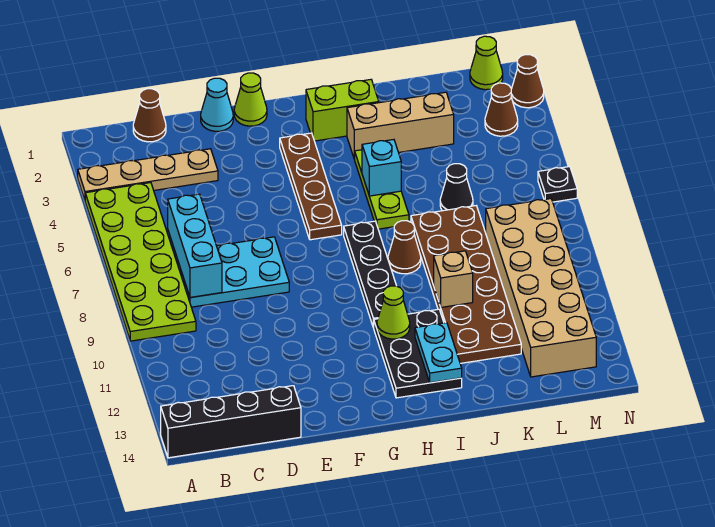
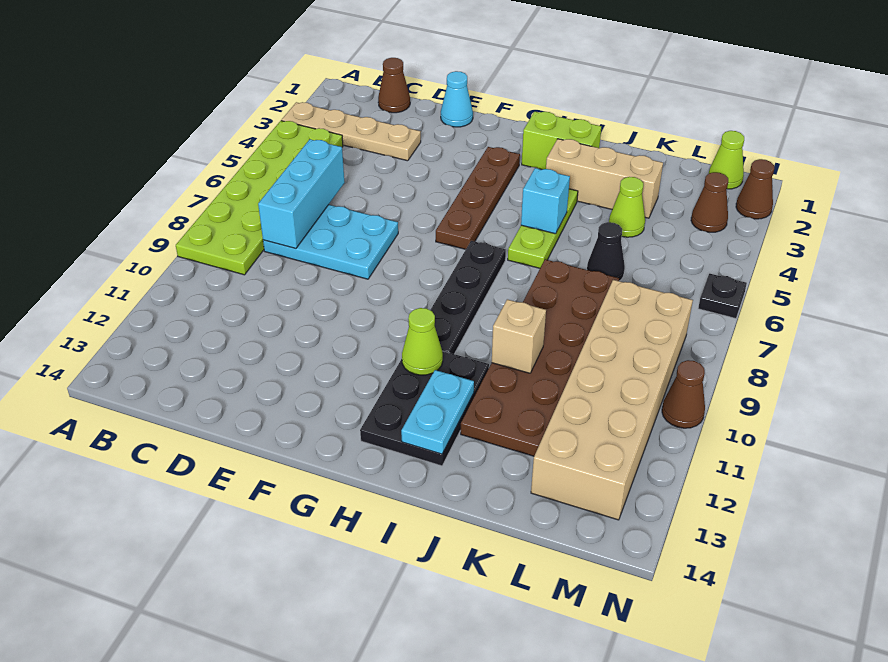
black brick A14:D14 level 1 -> none
lime cone F1 level 1 -> lime cone K4 level 1
brown cone I8 level 1 -> brown cone N10 level 1

